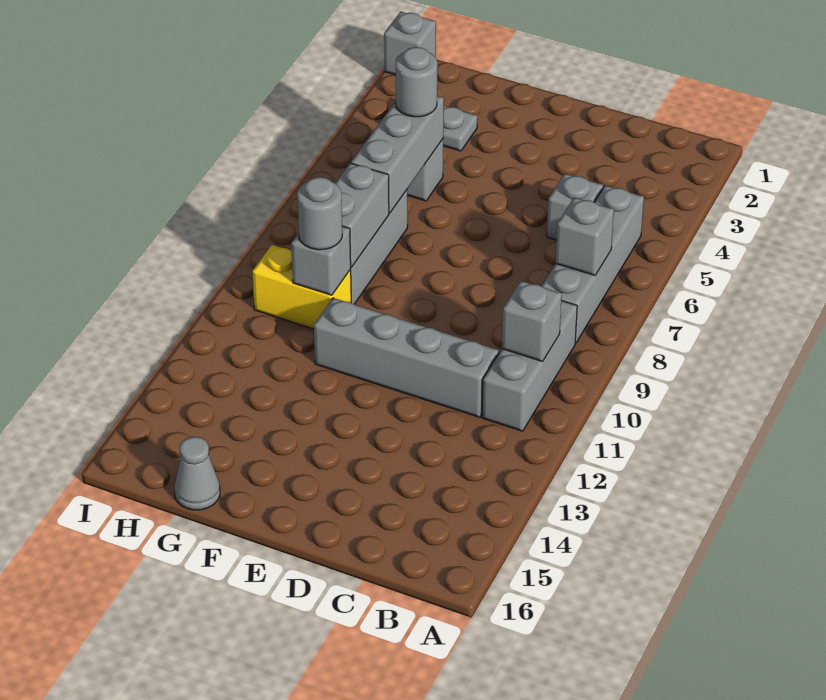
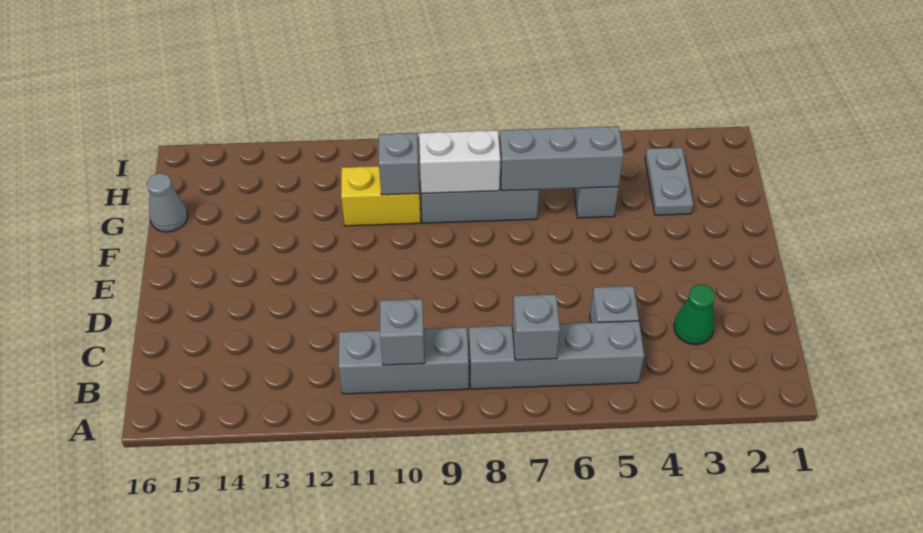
none -> green cone C3 level 1
grey brick C11:F11 level 1 -> none
grey round brick G5 level 3 -> none
grey brick G8:G9 level 2 -> white brick G8:G9 level 2
yellow brick G10:H10 level 1 -> yellow brick G10:G11 level 1
grey round brick G10 level 3 -> none
grey brick I1 level 1 -> none

